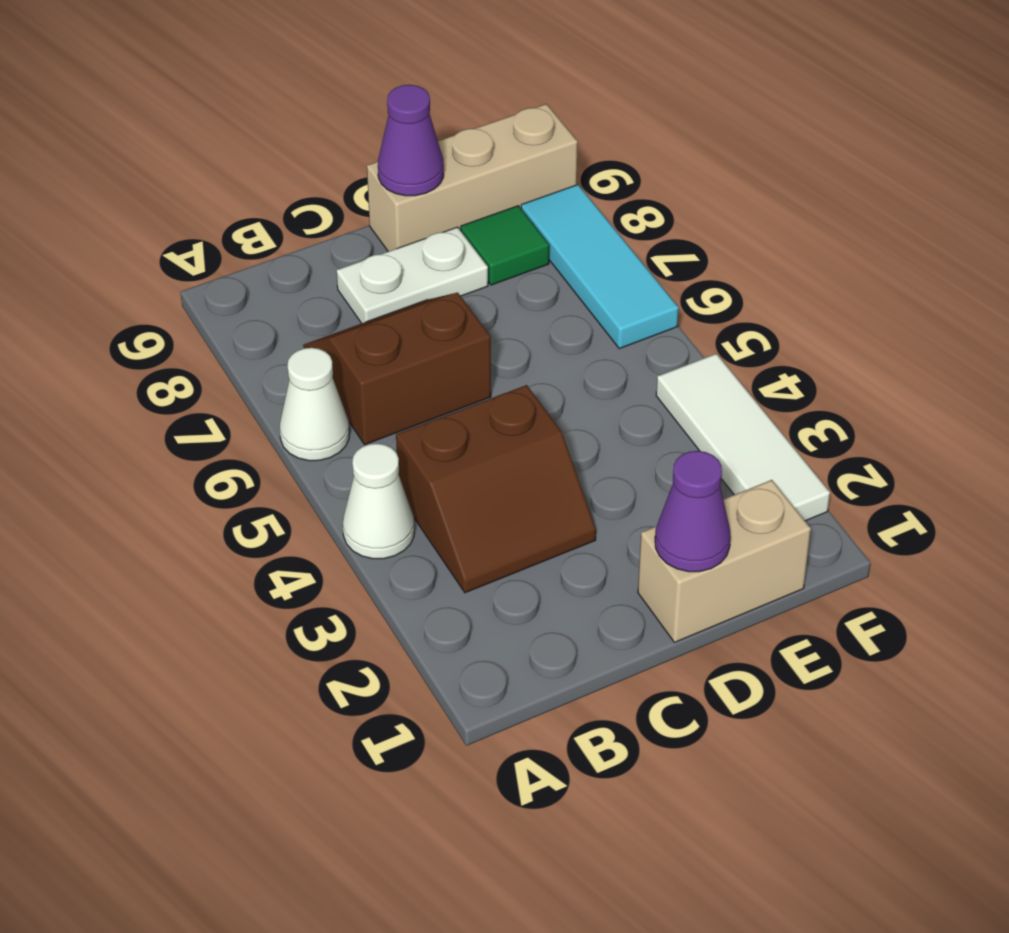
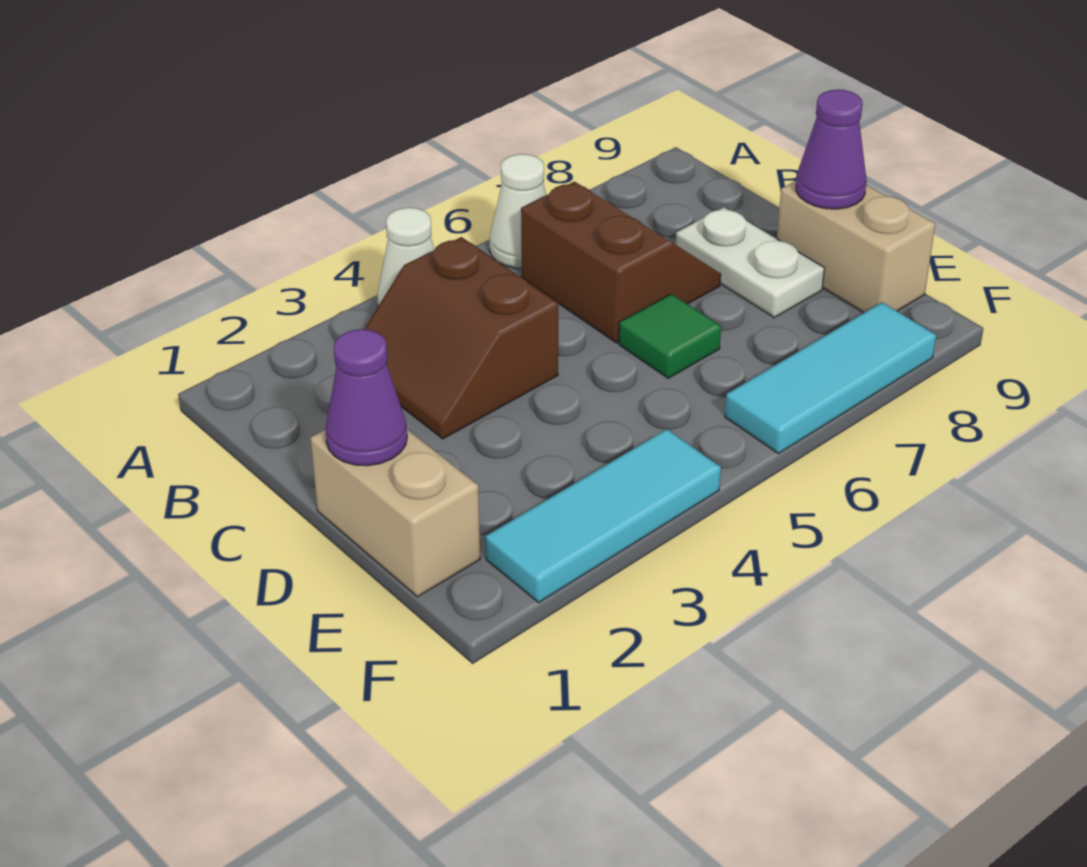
tan brick D9:F9 level 1 -> tan brick D9:E9 level 1
green tile E8 level 1 -> green tile D6 level 1
white tile F2:F4 level 1 -> cyan tile F2:F4 level 1

